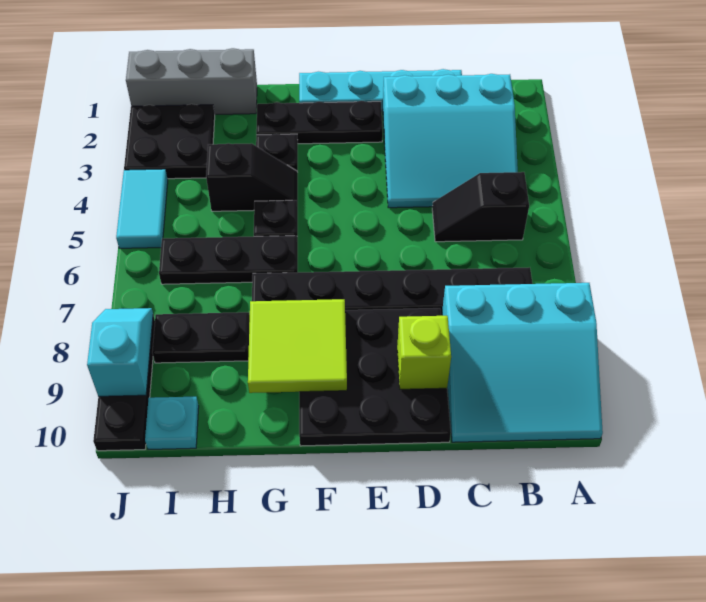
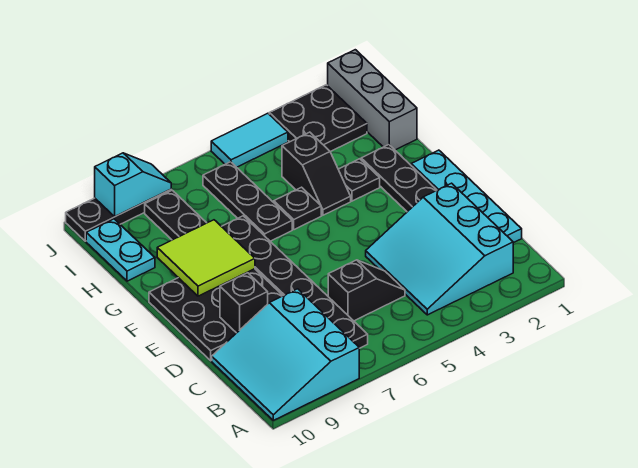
black slope B5:C5 level 1 top B -> black slope C5:C6 level 1 top 6
lime brick D9 level 2 -> black brick D9 level 2
cyan plate I10 level 1 -> cyan plate H10:I10 level 1

